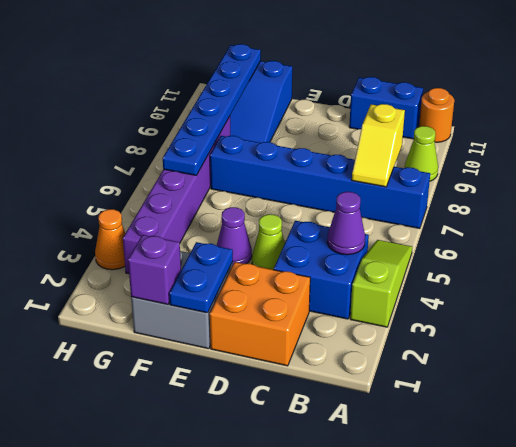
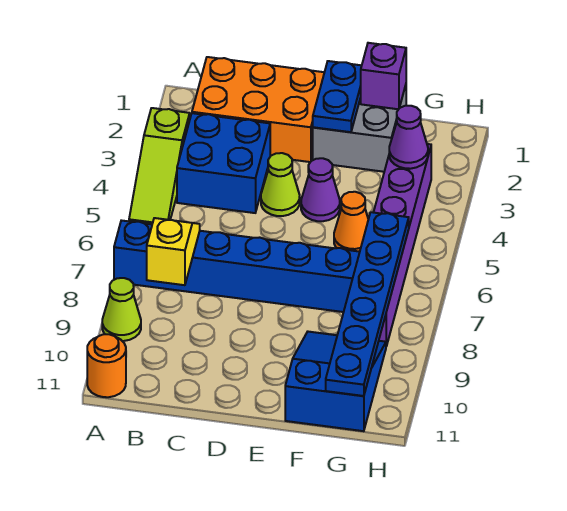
purple cone B4 level 2 -> purple cone G3 level 2
blue brick B11:C11 level 1 -> none
orange brick C1:D2 level 1 -> orange brick B1:D2 level 1
orange cone H3 level 1 -> orange cone F5 level 1

